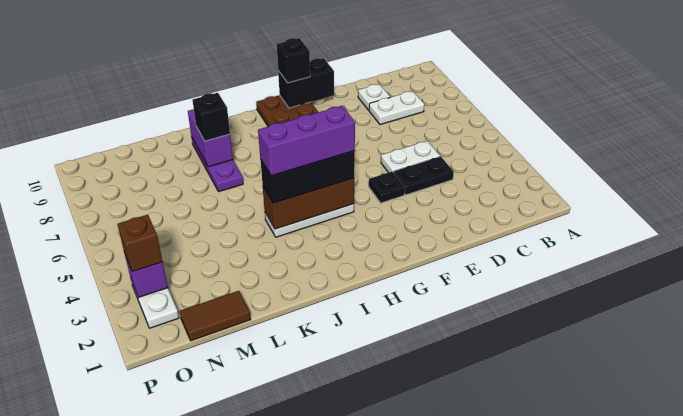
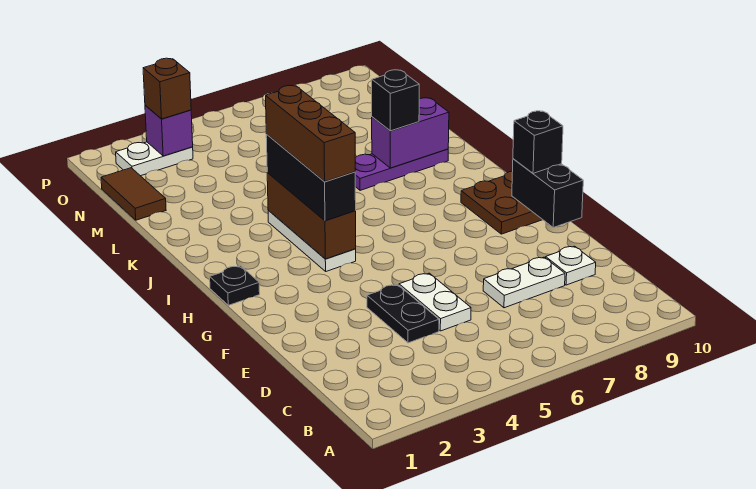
white plate C8:D8 level 1 -> white plate D7:D8 level 1
black plate F4 level 1 -> black plate H1 level 1
purple brick H4:J4 level 4 -> brown brick H4:J4 level 4

